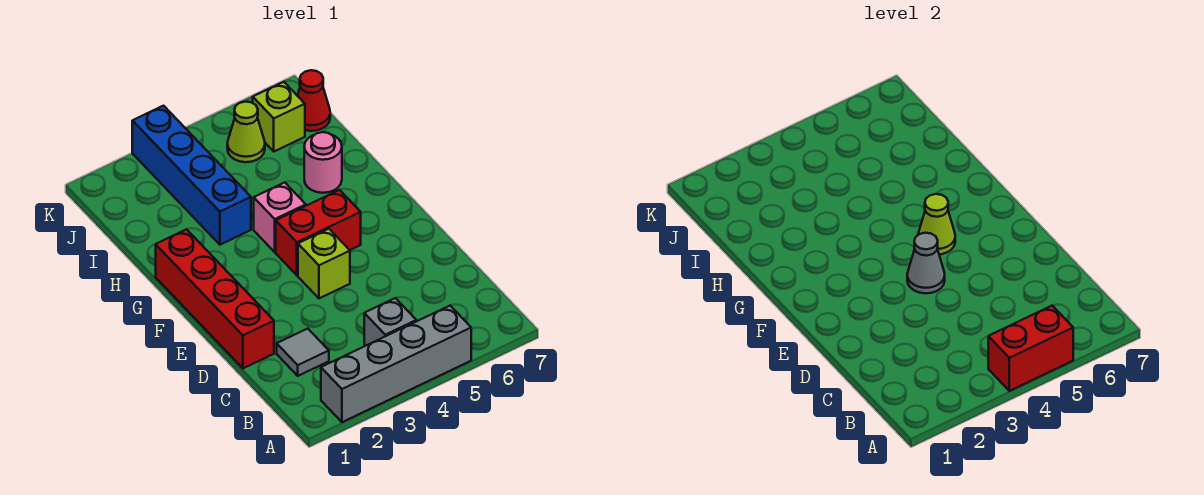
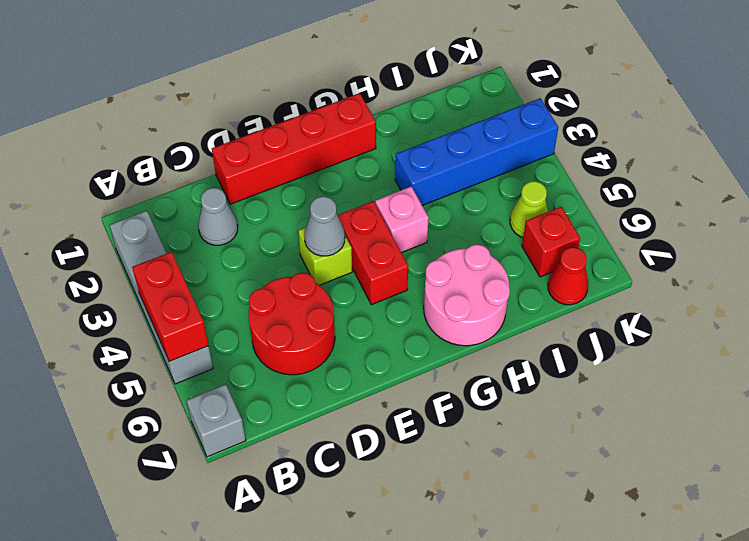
grey brick B4 level 1 -> grey brick A7 level 1
grey tile C2 level 1 -> grey cone C2 level 1
none -> red round brick C5:D6 level 1
lime cone F5 level 2 -> none
pink round brick H6 level 1 -> pink round brick G6:H7 level 1
lime brick J6 level 1 -> red brick J6 level 1

